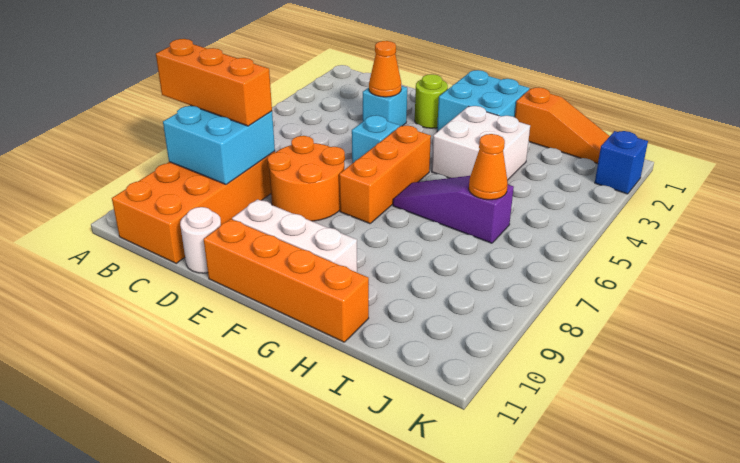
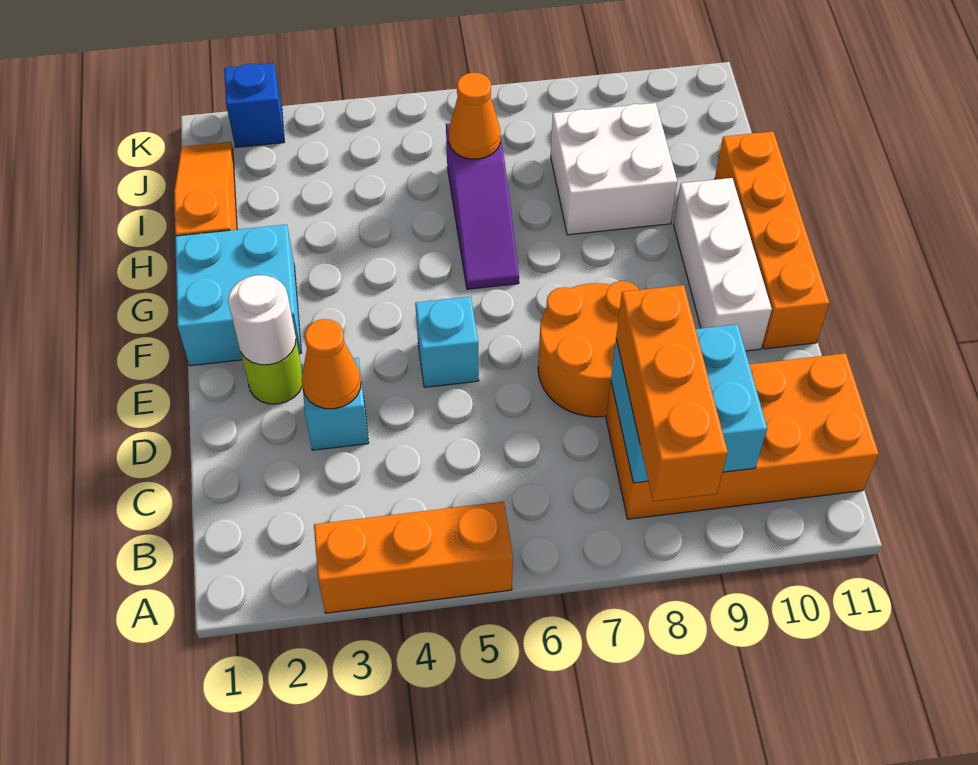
white round brick D11 level 1 -> white round brick E2 level 2
orange brick F5:F7 level 1 -> orange brick A3:A5 level 1
white brick G3:H4 level 1 -> white brick H8:I9 level 1

